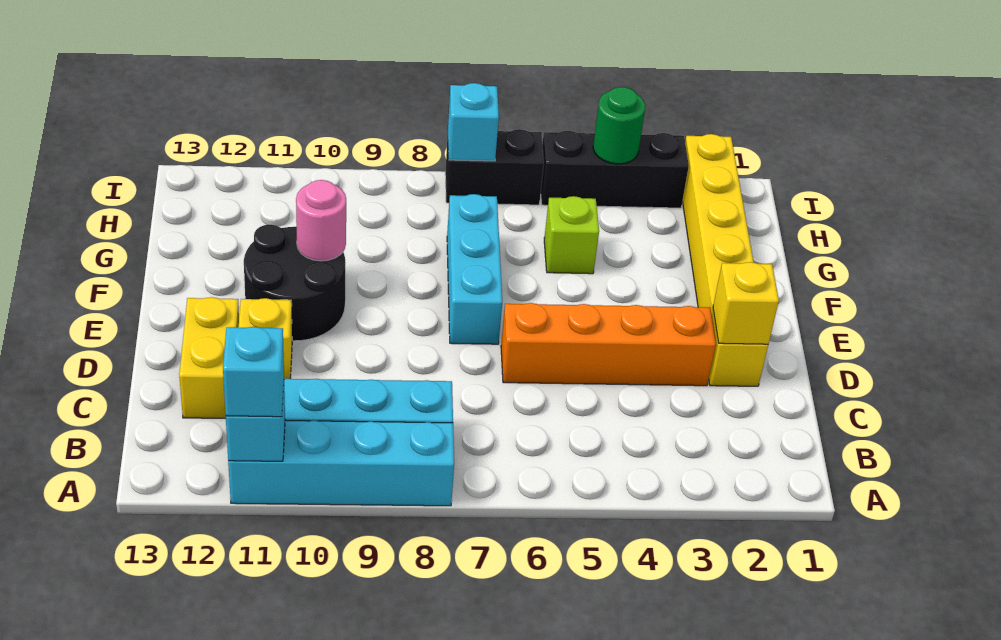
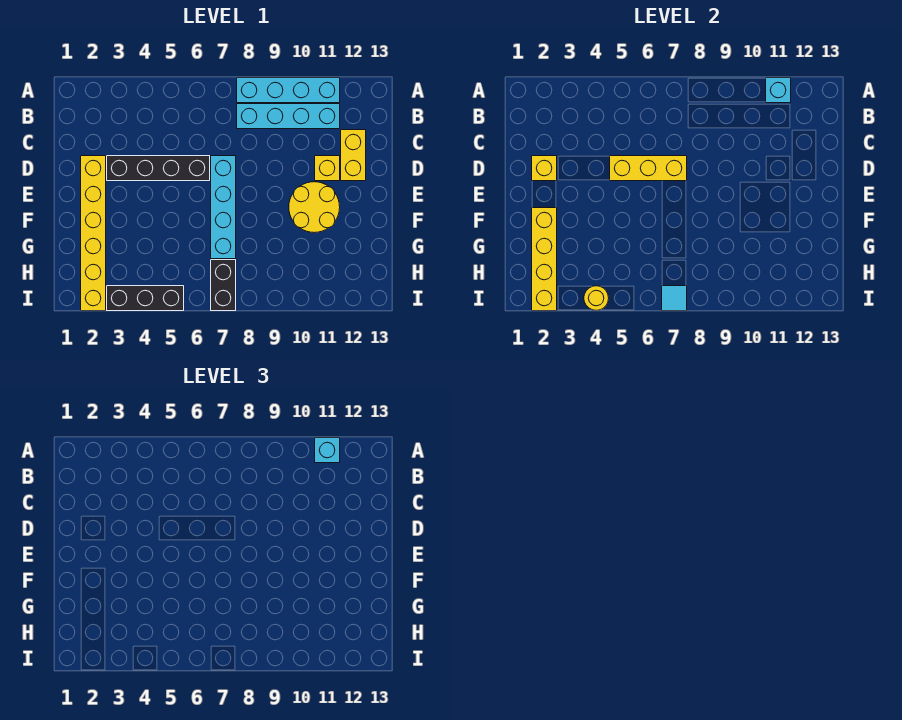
orange brick D3:D6 level 1 -> black brick D3:D6 level 1
none -> yellow brick D5:D7 level 2
cyan brick E7:G7 level 1 -> cyan brick D7:G7 level 1
black round brick E10:F11 level 1 -> yellow round brick E10:F11 level 1
none -> yellow brick F2:I2 level 2
pink round brick F10 level 2 -> none
lime brick G5 level 1 -> none
green round brick I4 level 2 -> yellow round brick I4 level 2
black brick I6:I7 level 1 -> black brick H7:I7 level 1
cyan brick I7 level 2 -> cyan tile I7 level 2

